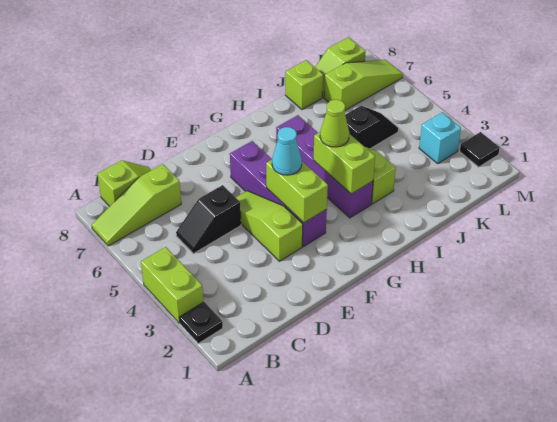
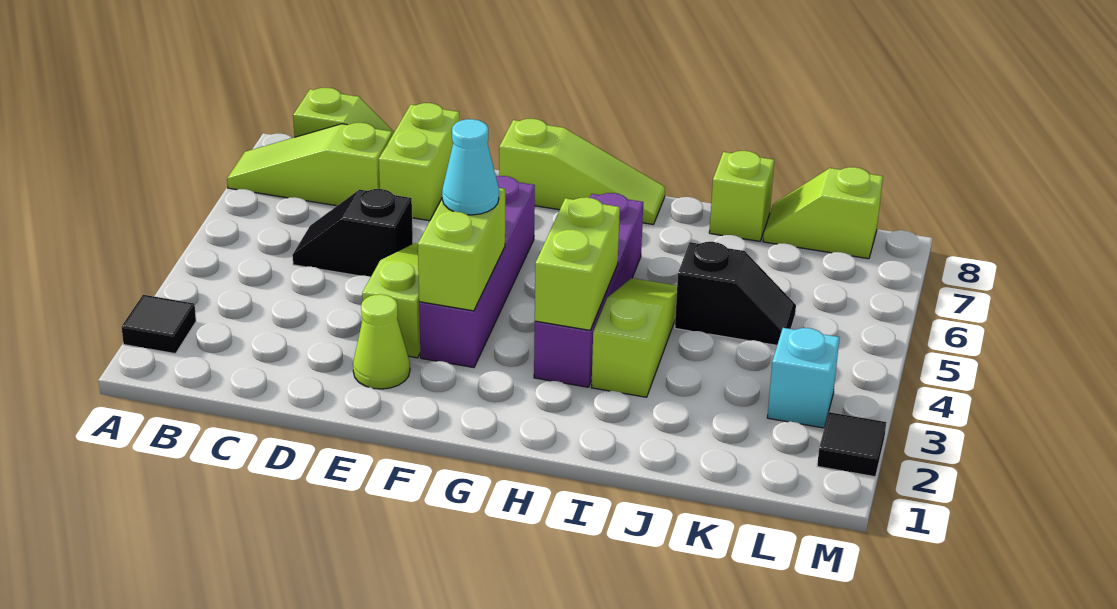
black plate A2 level 1 -> black tile A2 level 1
lime brick A3:A4 level 1 -> lime brick D7:D8 level 1
lime cone H4 level 3 -> lime cone E2 level 1
lime slope K7:M7 level 1 top K -> lime slope F8:H8 level 1 top F

